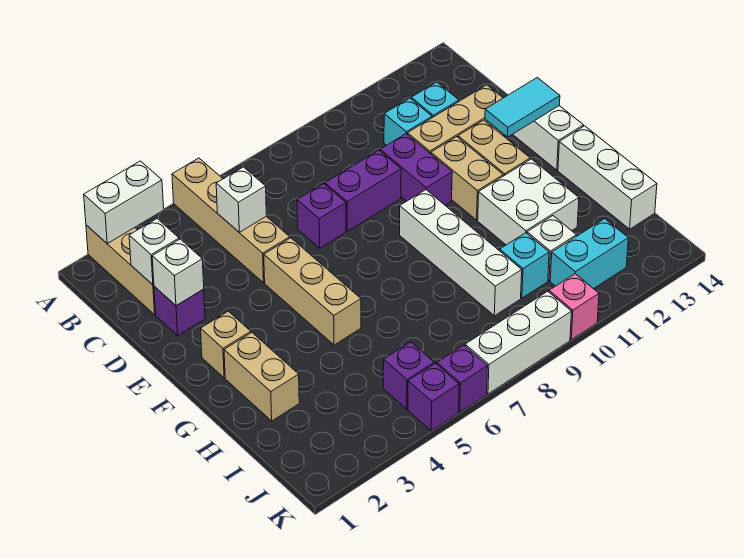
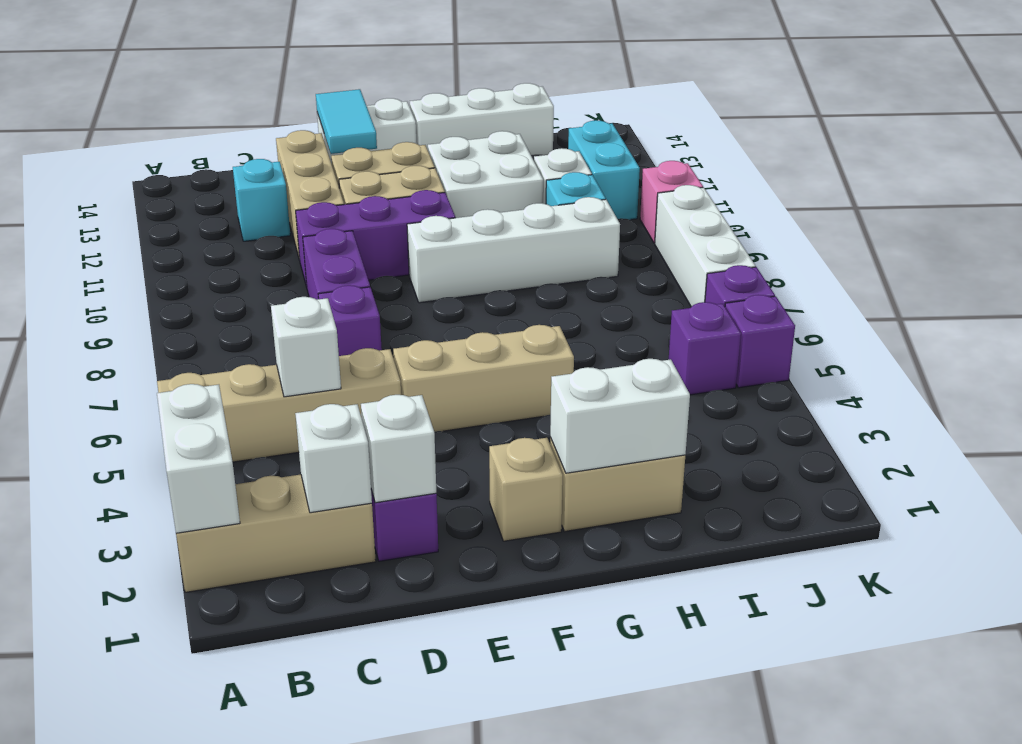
cyan brick C11 level 1 -> none
purple brick D10:E10 level 1 -> purple brick D10:F10 level 1
none -> white brick G2:H2 level 2

